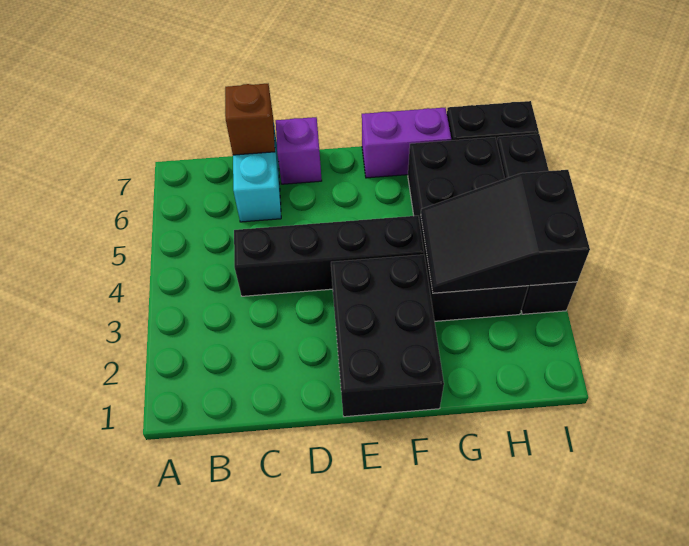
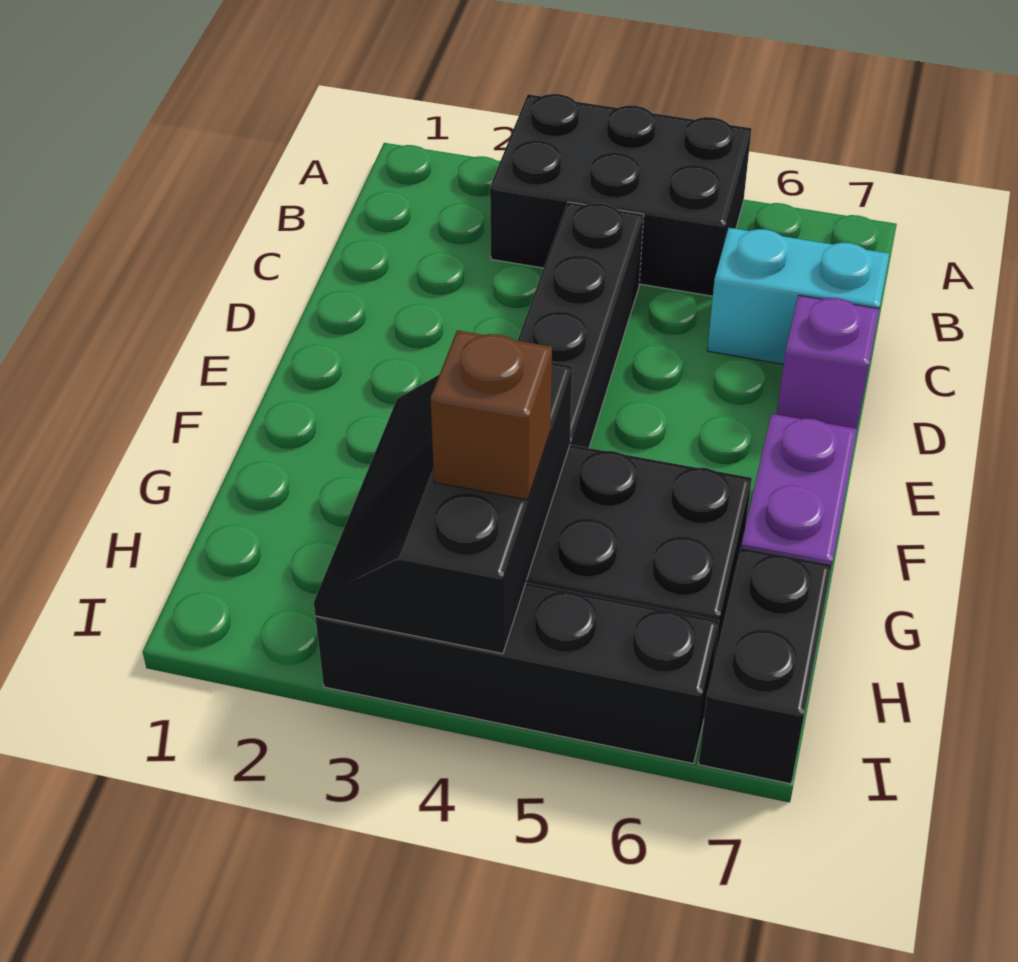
brown brick C7 level 2 -> brown brick H4 level 3
black brick E1:F3 level 1 -> black brick A3:B5 level 1
black slope G3:I4 level 2 top I -> black slope G3:I4 level 2 top 4

